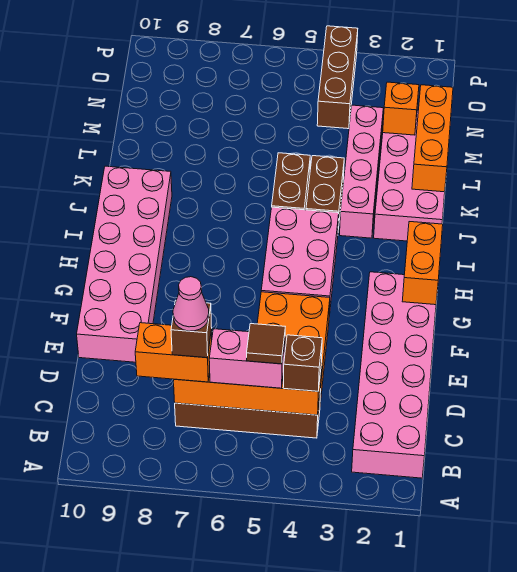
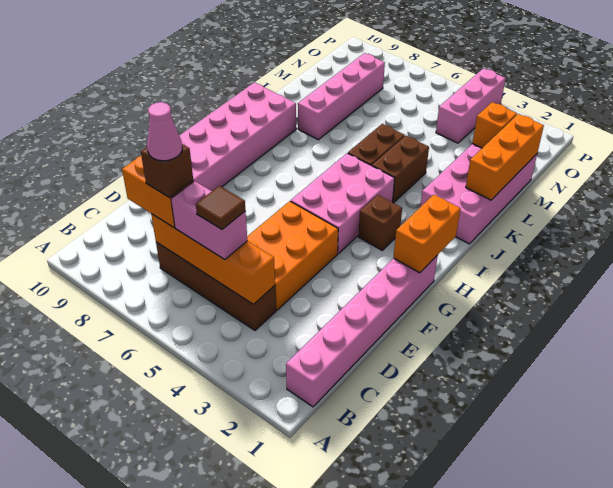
pink brick B1:G2 level 1 -> pink brick B1:G1 level 1
brown brick C4 level 3 -> brown brick H3 level 1
pink brick J3:M3 level 1 -> pink brick K8:N8 level 1
brown brick N4:P4 level 1 -> pink brick N4:P4 level 1

